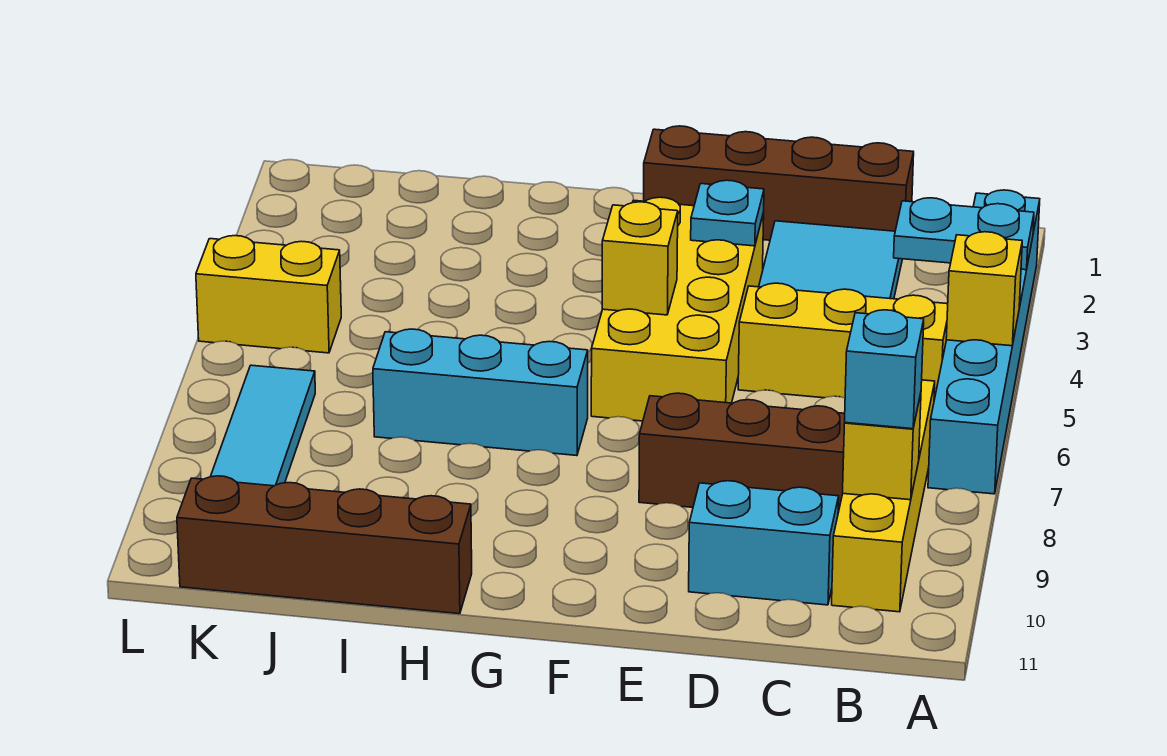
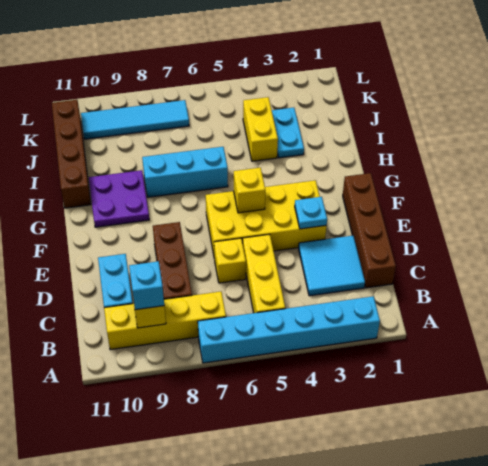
cyan plate A3:B3 level 2 -> cyan plate I3:J3 level 1
yellow brick A5 level 2 -> yellow brick D6 level 1
cyan brick G7:I7 level 1 -> cyan brick H6:H8 level 1
none -> purple plate G9:H10 level 1
yellow brick K5:L5 level 1 -> yellow brick I4:J4 level 1

